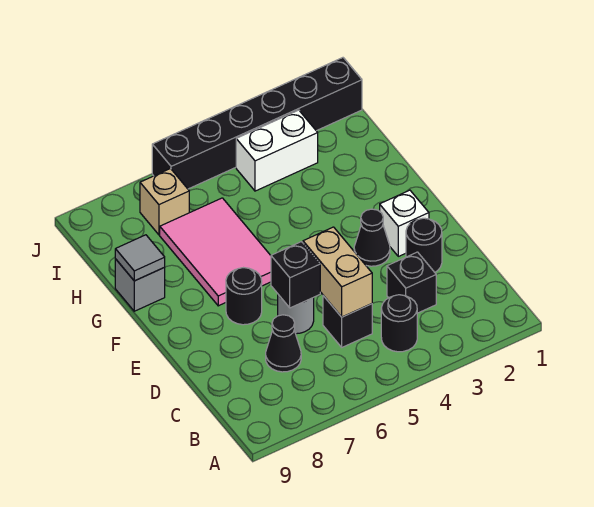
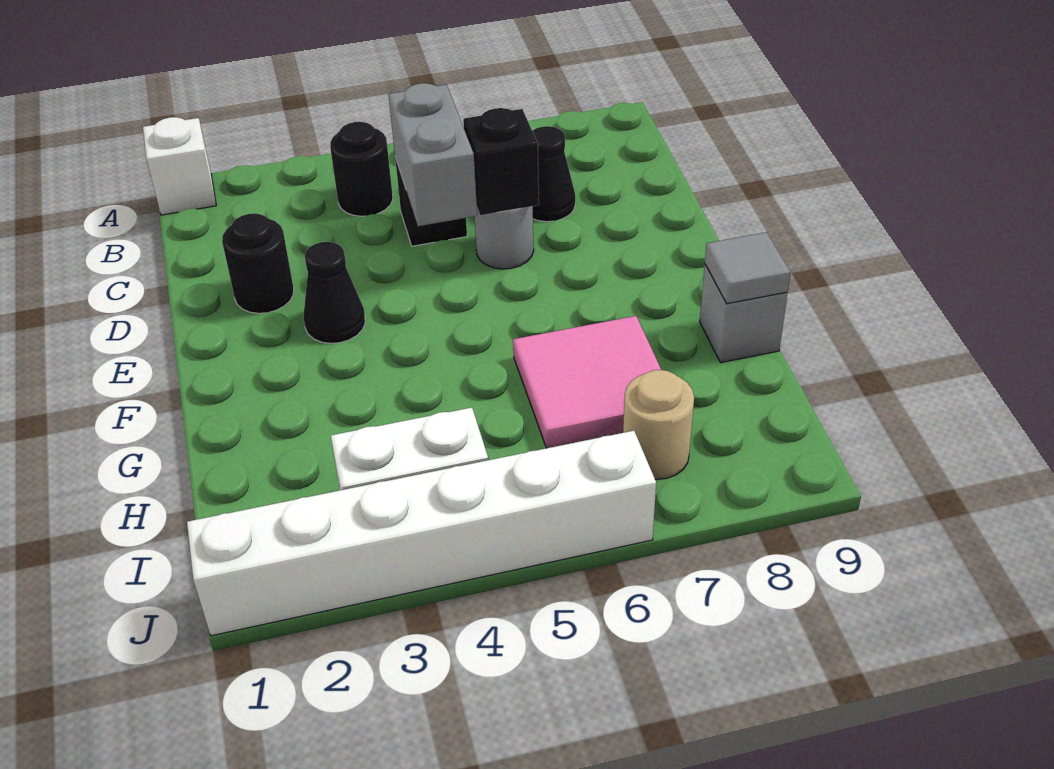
black brick C3 level 1 -> none
tan brick C5:D5 level 2 -> grey brick C5:D5 level 2
white brick E2 level 1 -> white brick A1 level 1
black round brick E7 level 1 -> none
pink tile F6:H7 level 1 -> pink tile G6:H7 level 1
tan brick I7 level 1 -> tan round brick I7 level 1
black brick J1:J6 level 1 -> white brick J1:J6 level 1

